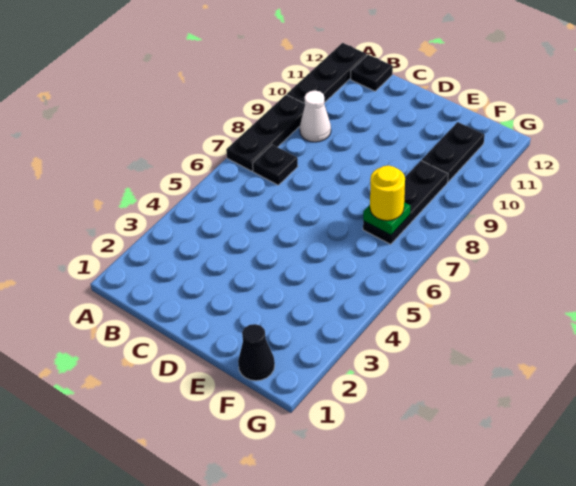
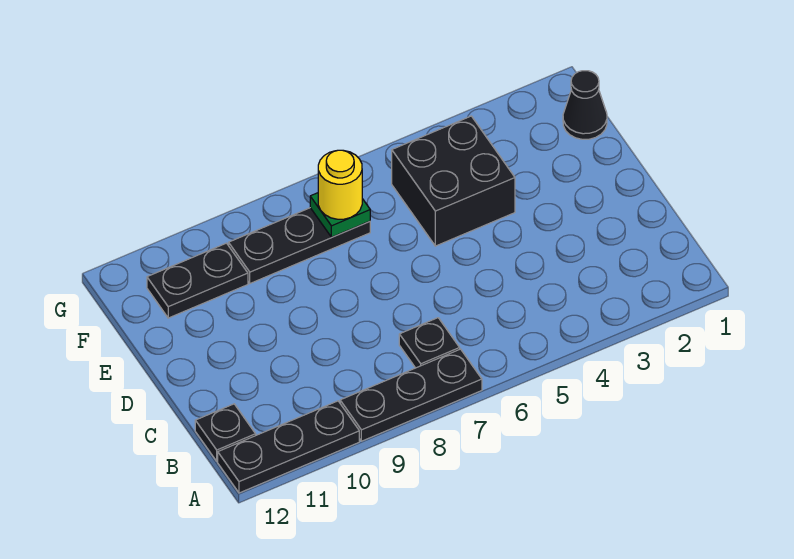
white cone B9 level 1 -> none
none -> black brick E4:F5 level 1

